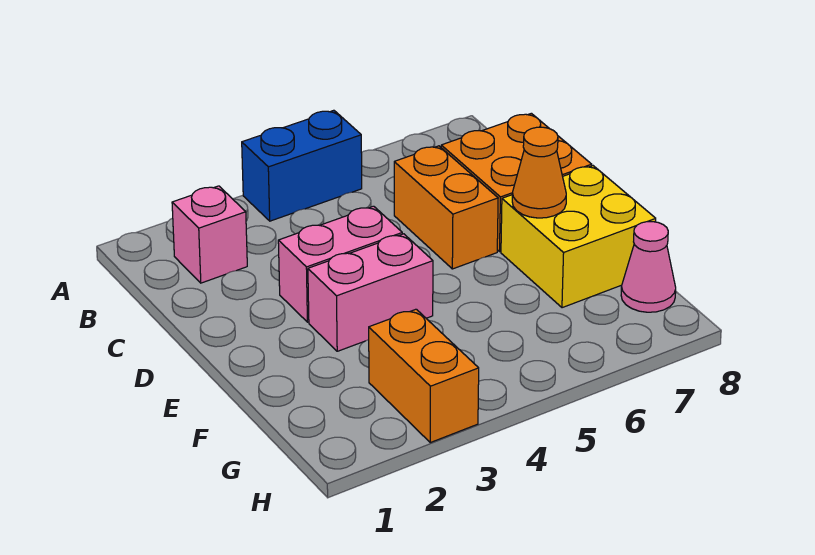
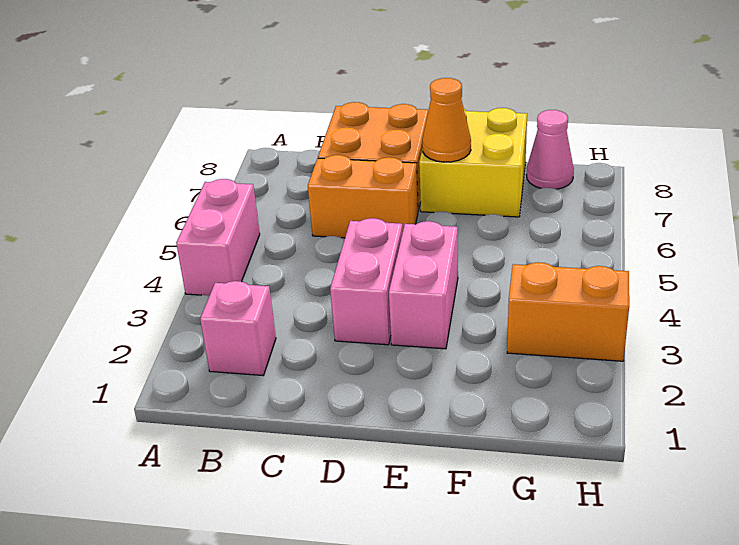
blue brick A4:A5 level 1 -> pink brick A4:A5 level 1

